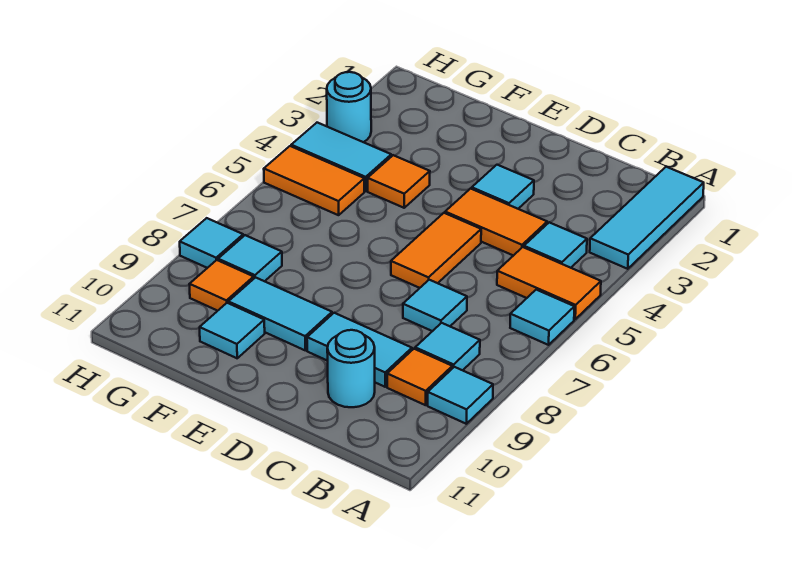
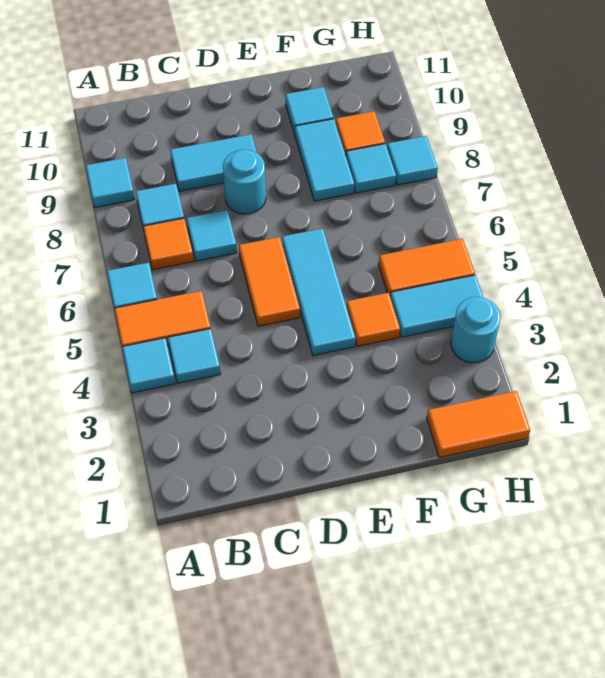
cyan tile A1:A3 level 1 -> cyan tile E4:E6 level 1
orange tile B9 level 1 -> orange tile B7 level 1
orange tile C4:D4 level 1 -> orange tile G1:H1 level 1
cyan round brick C10 level 1 -> cyan round brick D8 level 1
cyan tile D3 level 1 -> cyan tile A4 level 1
cyan tile E9:F9 level 1 -> cyan tile F8:F9 level 1

